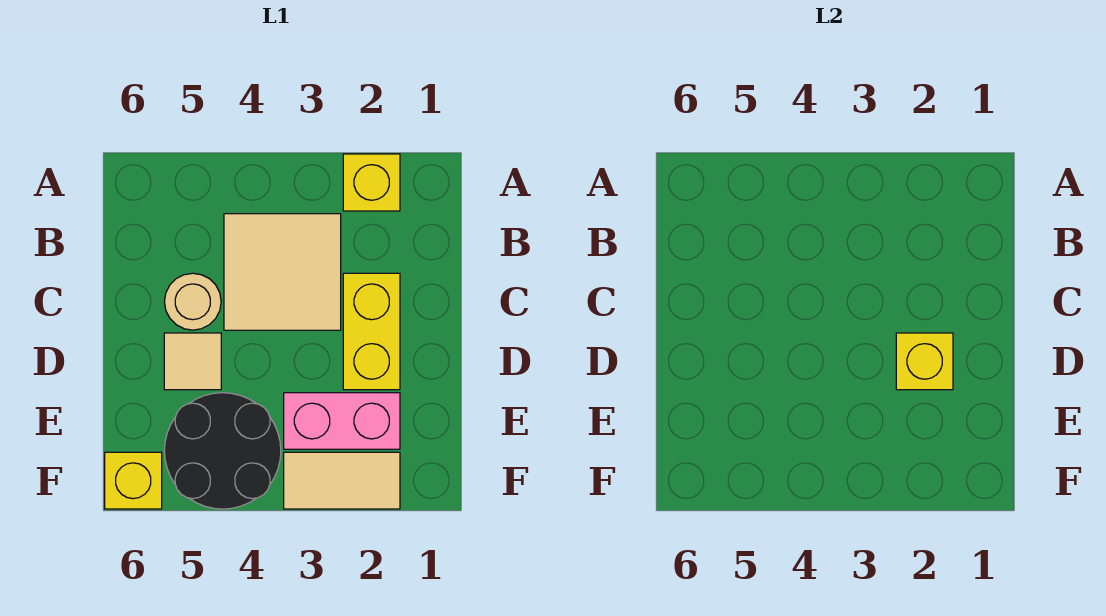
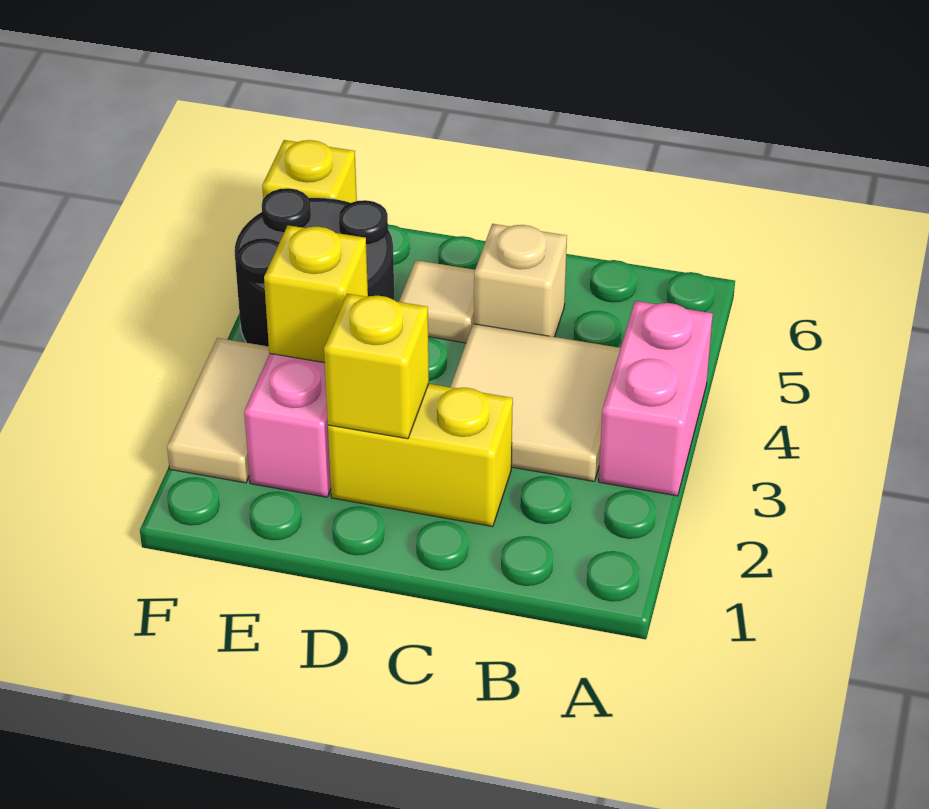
yellow brick A2 level 1 -> yellow brick E3 level 2
none -> pink brick A3:A4 level 1
tan round brick C5 level 1 -> tan brick C5 level 1

